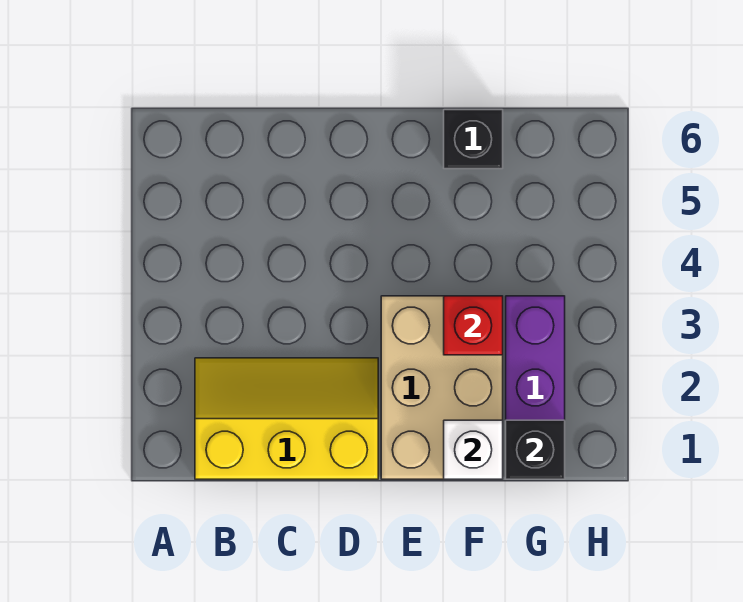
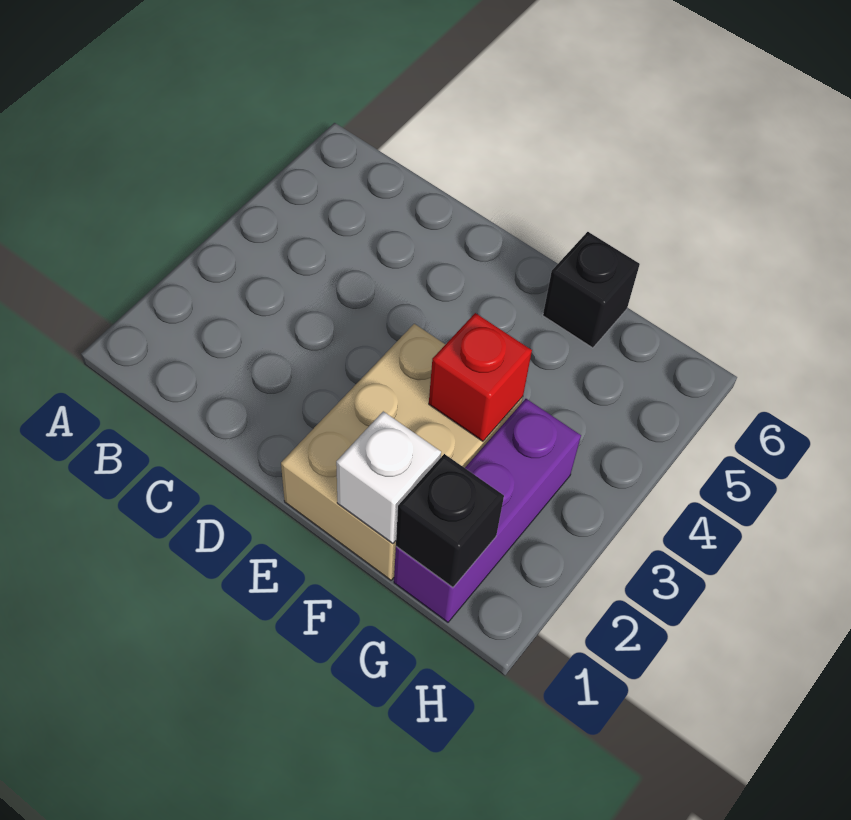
yellow slope B1:D2 level 1 top 1 -> none

